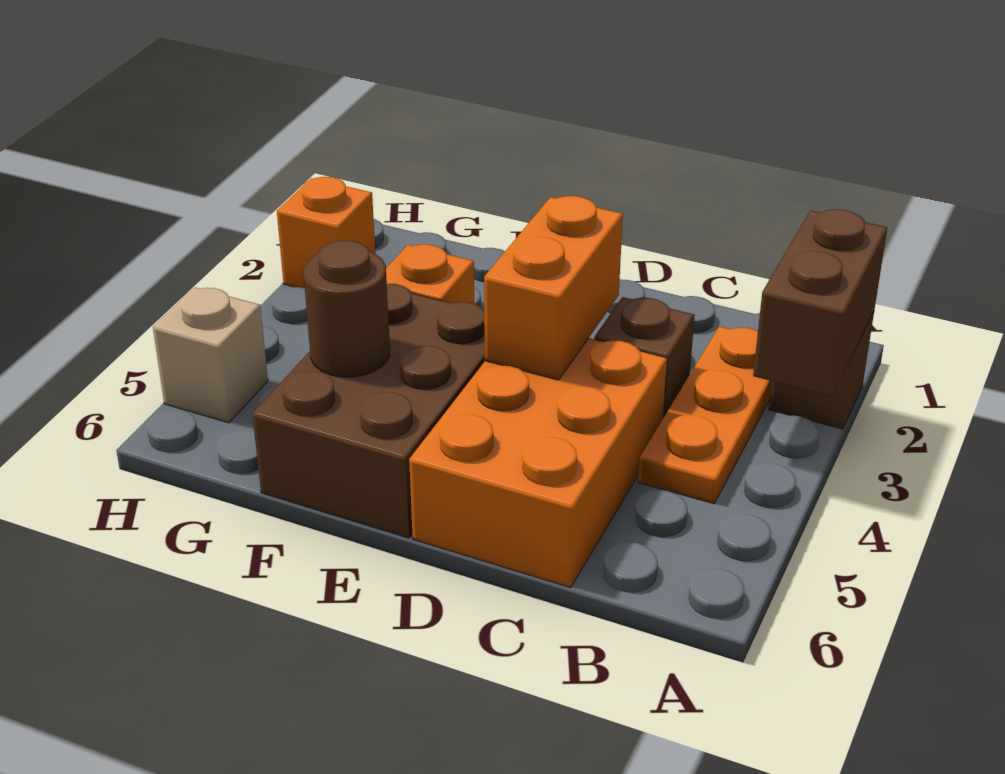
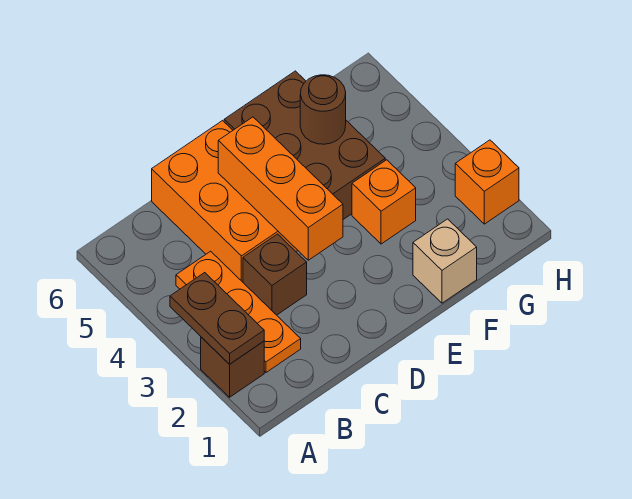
brown brick A2:A3 level 2 -> brown plate A2:A3 level 2
orange brick D3:D4 level 2 -> orange brick D3:D5 level 2
tan brick H5 level 1 -> tan brick F1 level 1

